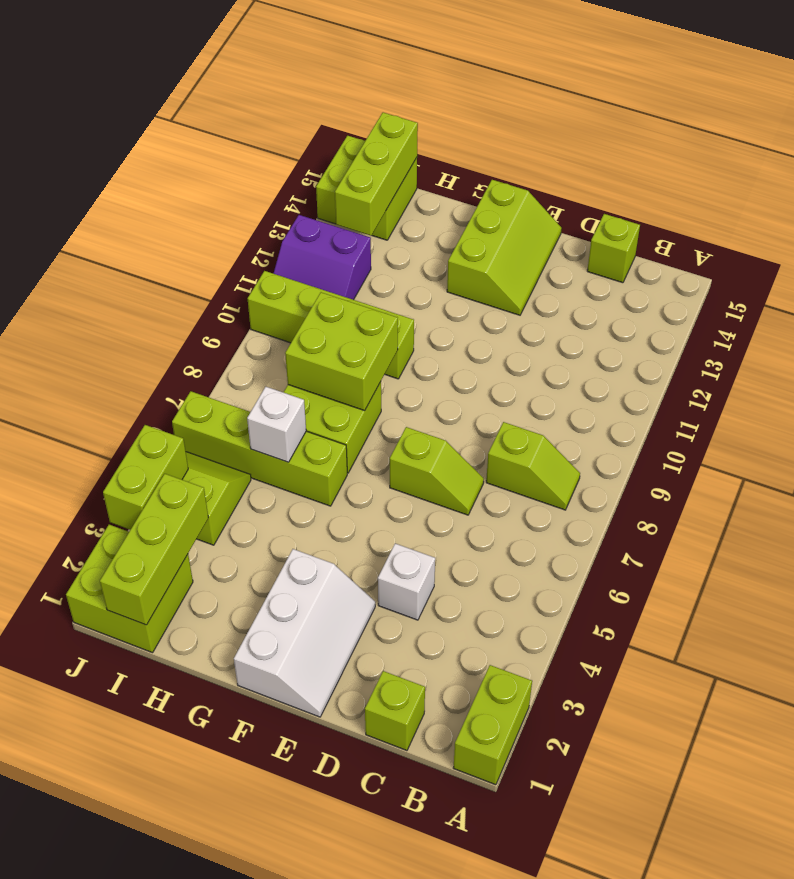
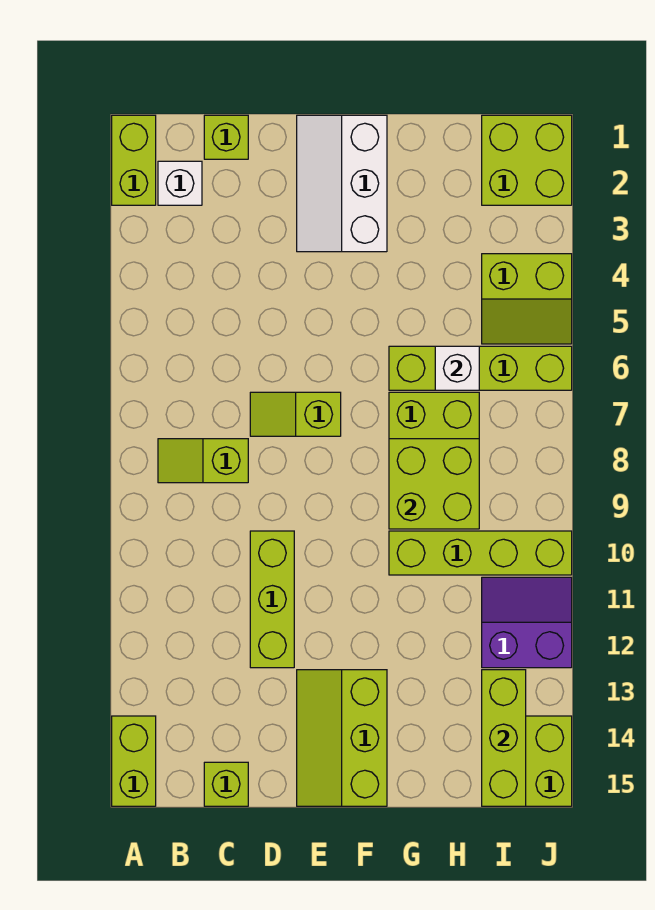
white brick D4 level 1 -> white brick B2 level 1
lime brick I1:I3 level 2 -> lime brick D10:D12 level 1
lime brick J3:J4 level 2 -> lime brick A14:A15 level 1

